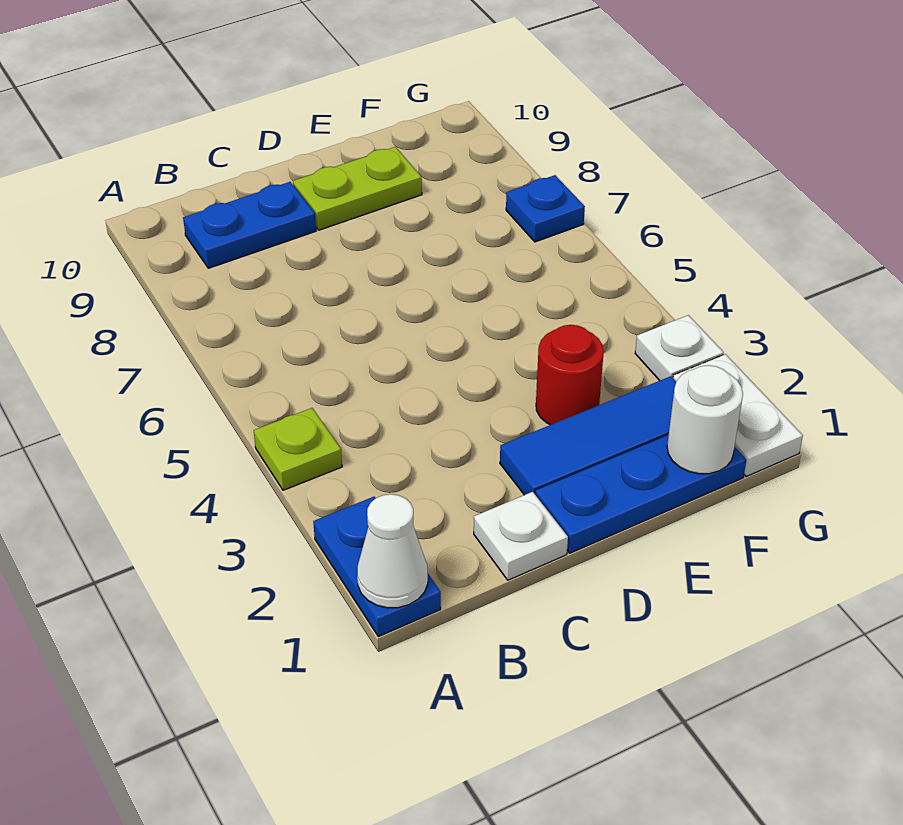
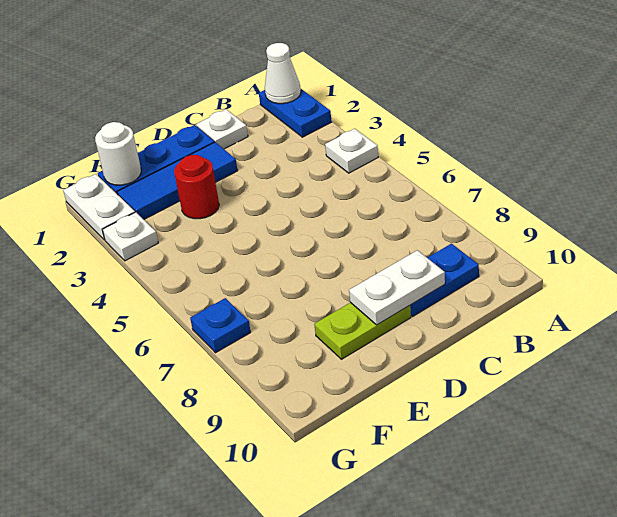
lime plate A4 level 1 -> white plate A4 level 1
none -> white plate C9:D9 level 2

